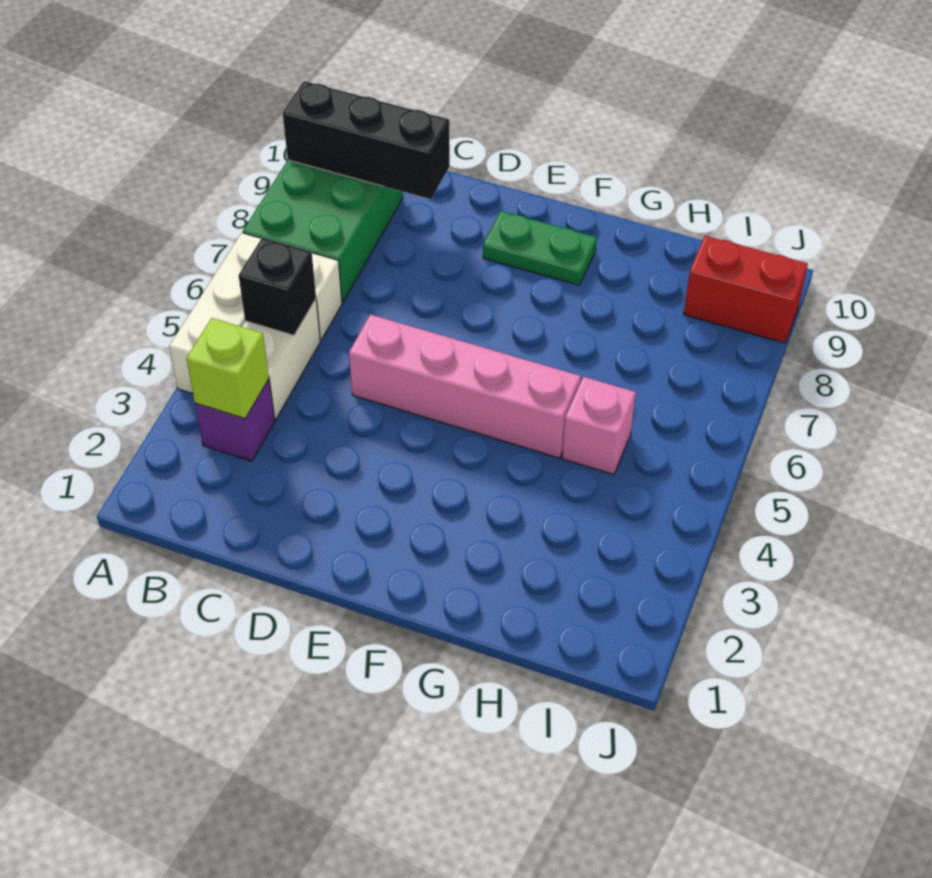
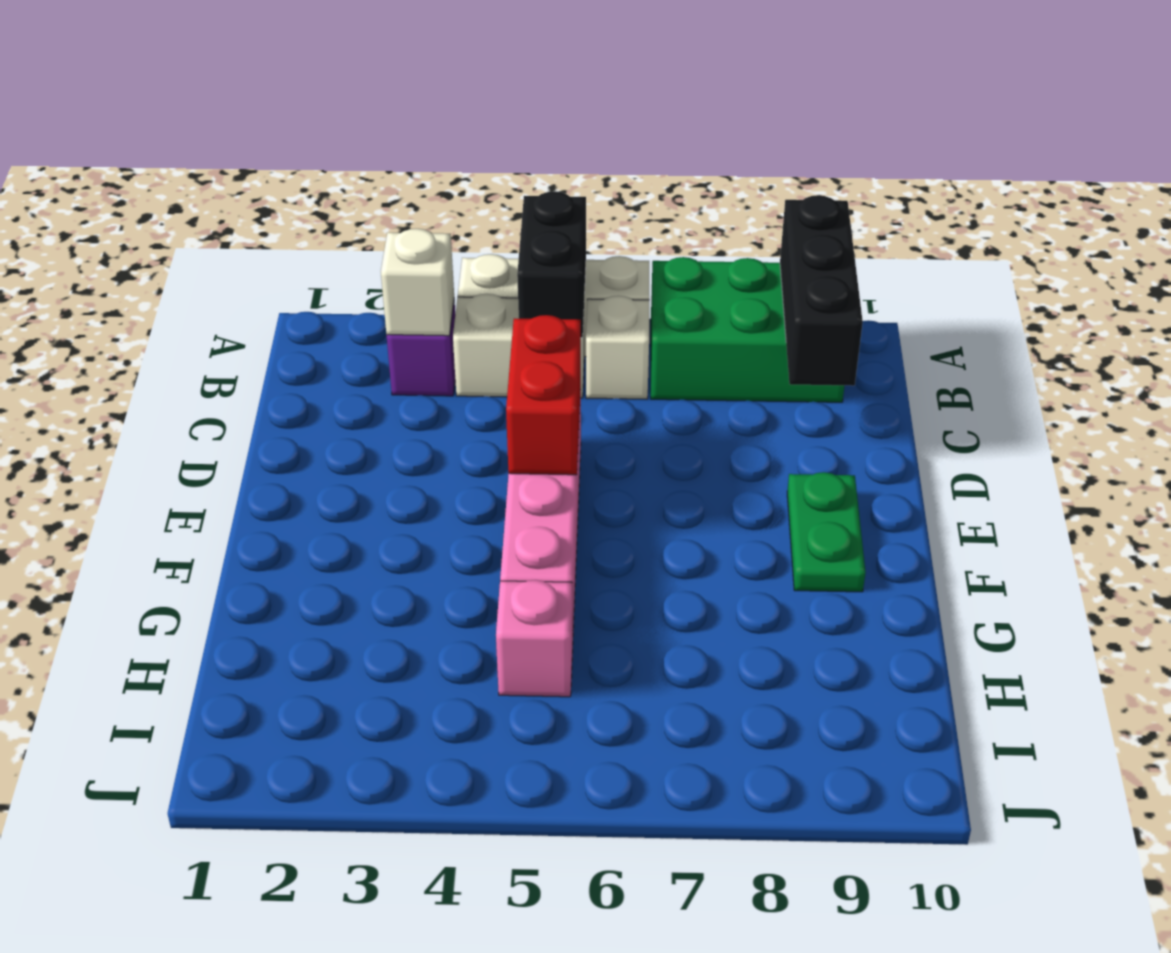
lime brick B3 level 2 -> white brick B3 level 2
black brick B5 level 2 -> black brick A5:B5 level 2
red brick I9:J9 level 1 -> red brick D5:E5 level 2

